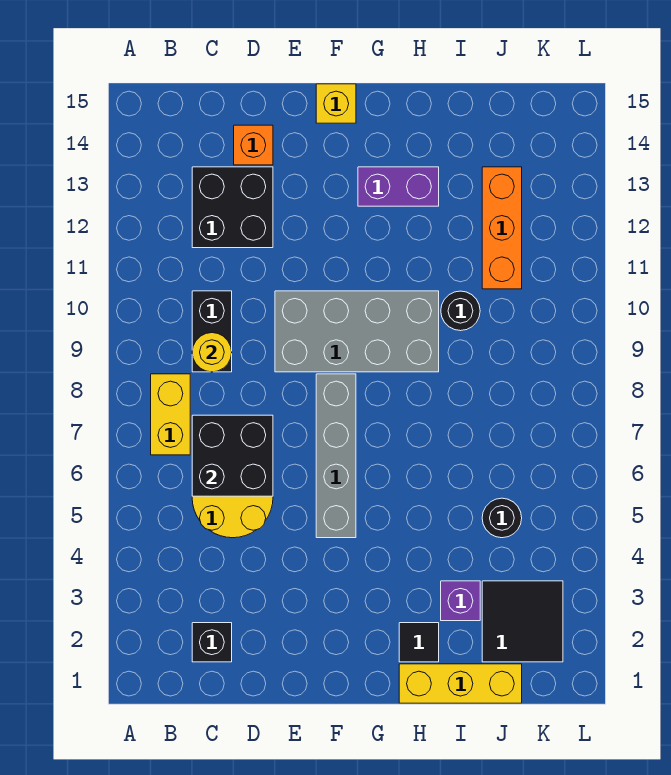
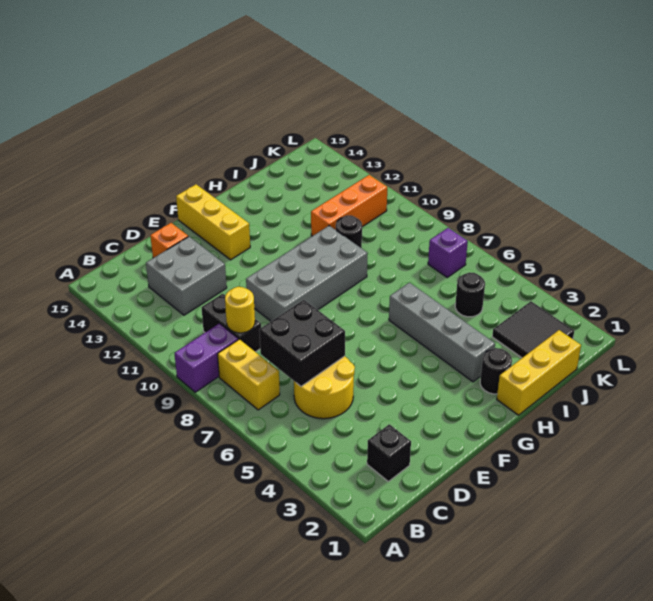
black brick C12:D13 level 1 -> grey brick C12:D13 level 1
grey brick F5:F8 level 1 -> grey brick H3:H6 level 1
yellow brick F15 level 1 -> yellow brick F13:F15 level 1
purple brick G13:H13 level 1 -> purple brick A9:B9 level 1
black tile H2 level 1 -> black round brick H2 level 1
purple brick I3 level 1 -> purple brick K7 level 1
orange brick J11:J13 level 1 -> orange brick I11:K11 level 1

